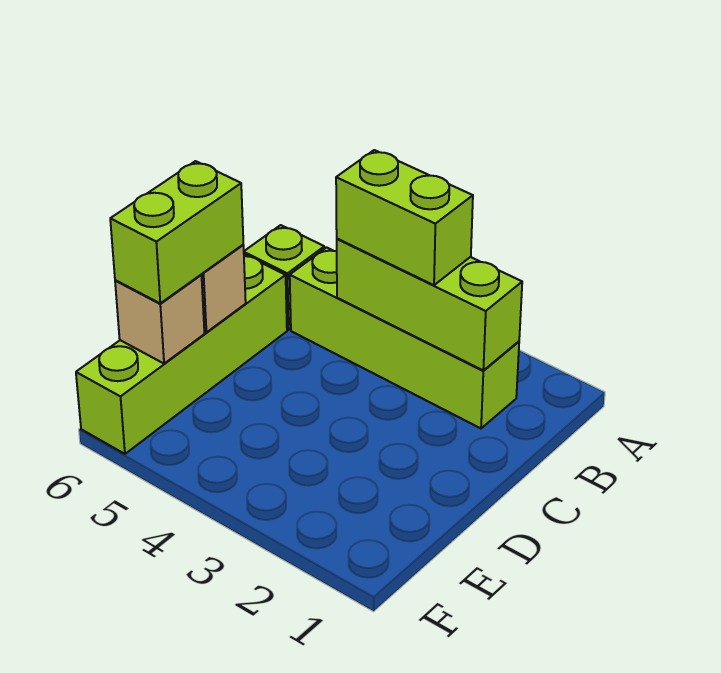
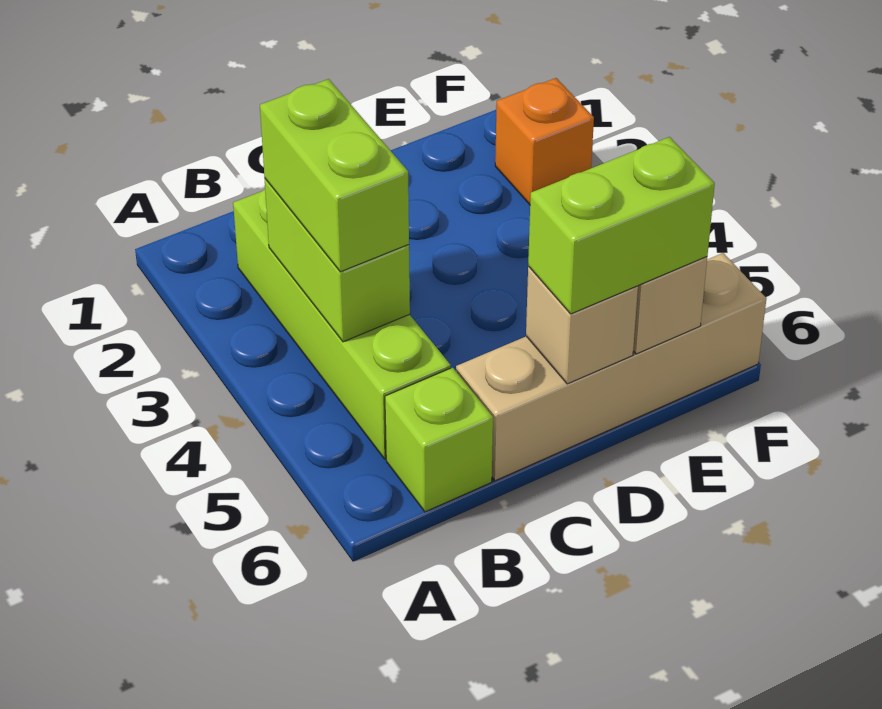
lime brick B2:B4 level 2 -> lime brick B3:B4 level 2
lime brick C6:F6 level 1 -> tan brick C6:F6 level 1
none -> orange brick F2 level 1

